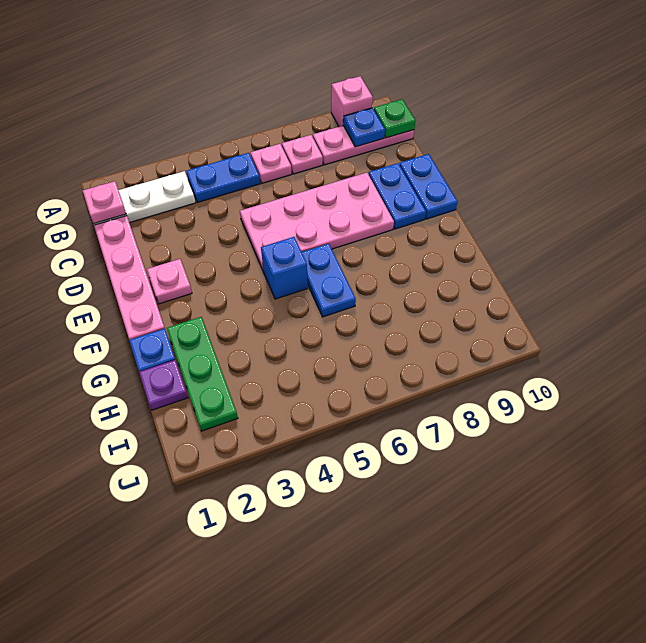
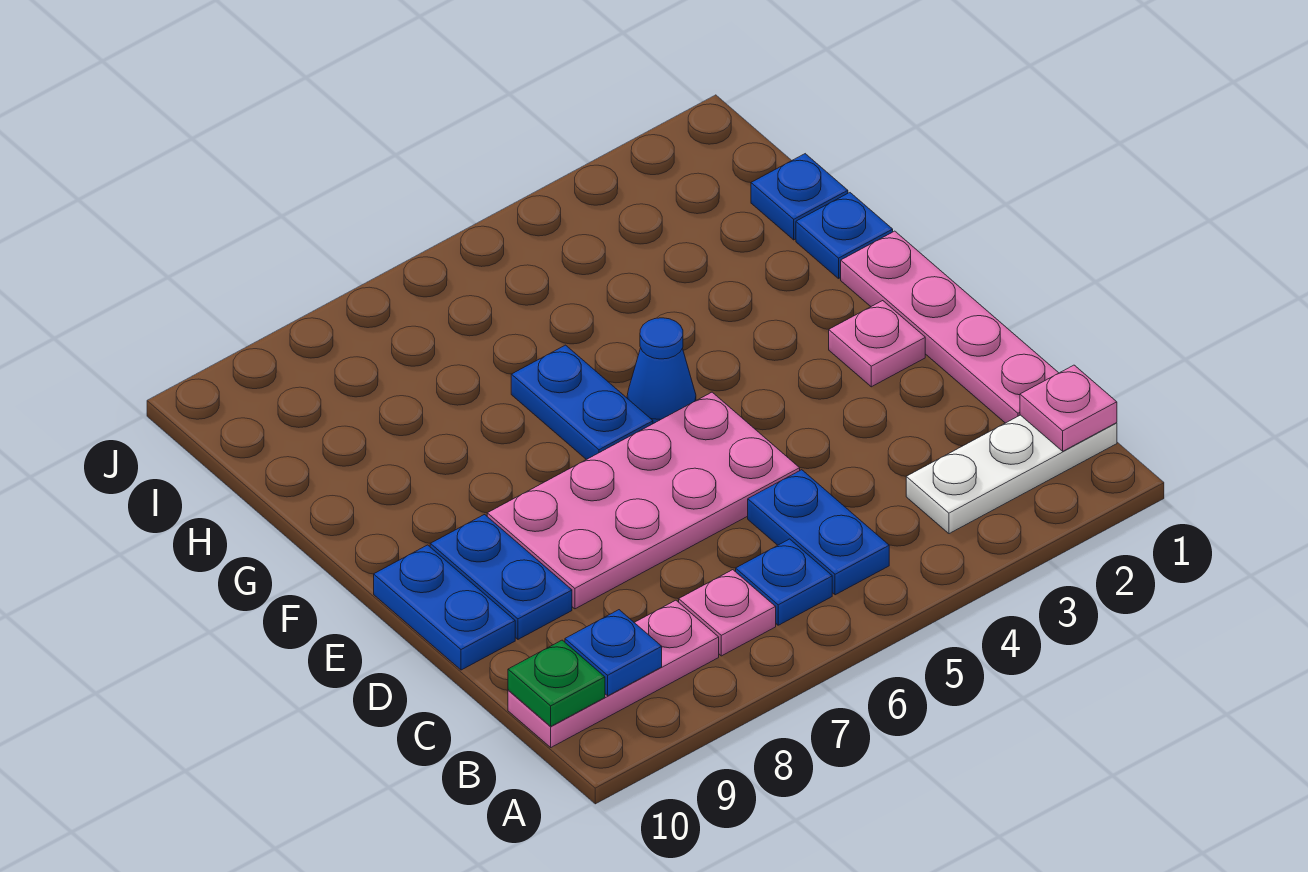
pink brick A9 level 1 -> none
blue plate B4:B5 level 1 -> blue plate B5:C5 level 1
pink plate B6 level 1 -> blue plate B6 level 1
blue brick F5 level 1 -> blue cone F5 level 1
green plate G2:I2 level 1 -> none
purple plate H1 level 1 -> blue plate H1 level 1

